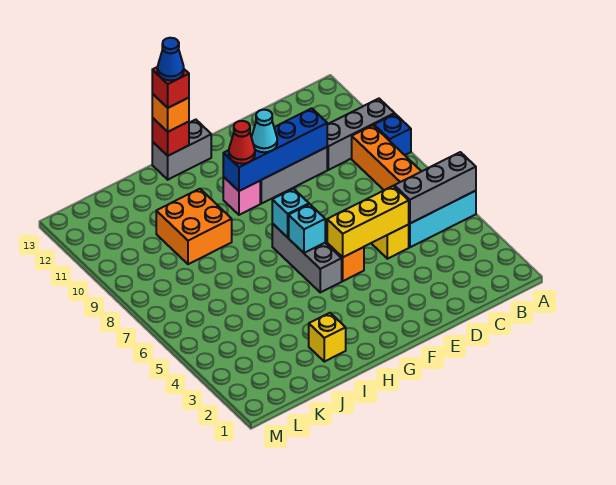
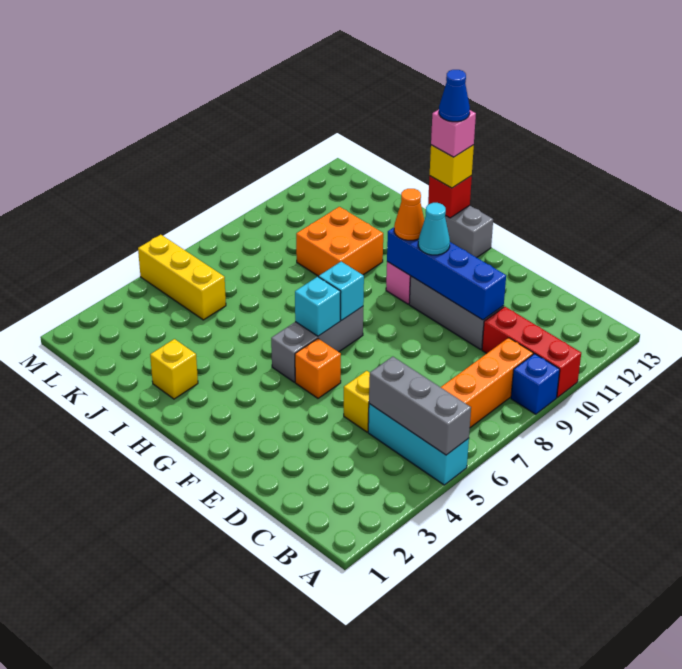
grey brick A10:C10 level 1 -> red brick A10:C10 level 1
yellow brick D5:F5 level 2 -> yellow brick K5:M5 level 1
red cone G10 level 3 -> orange cone G10 level 3
orange brick H13 level 3 -> yellow brick H13 level 3
red brick H13 level 4 -> pink brick H13 level 4

